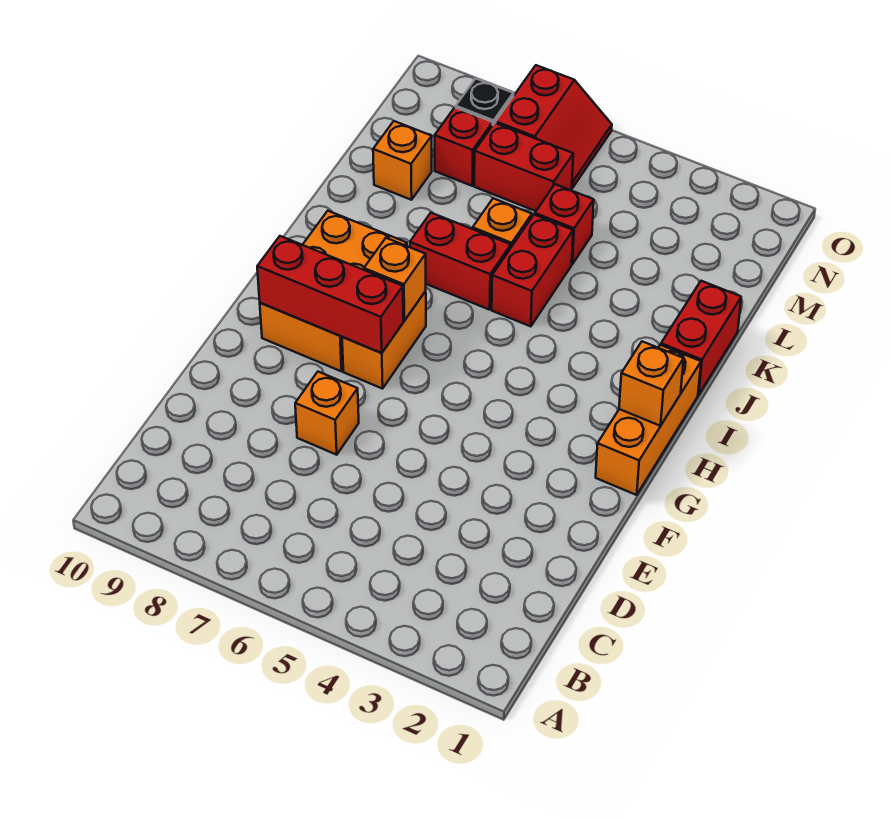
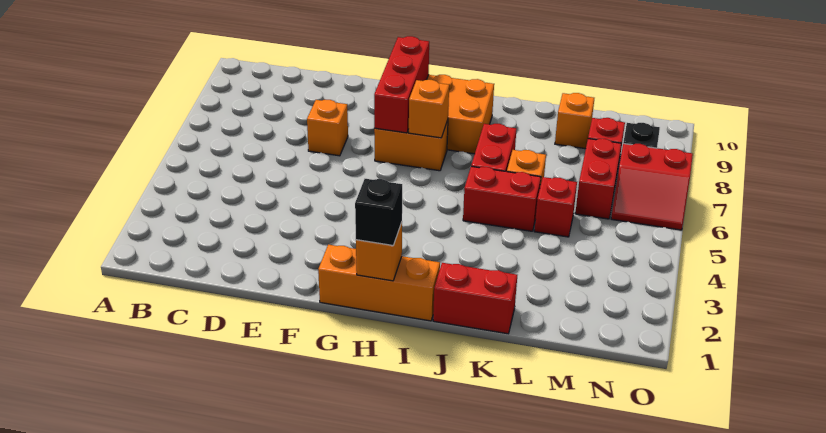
none -> black brick H1 level 3

